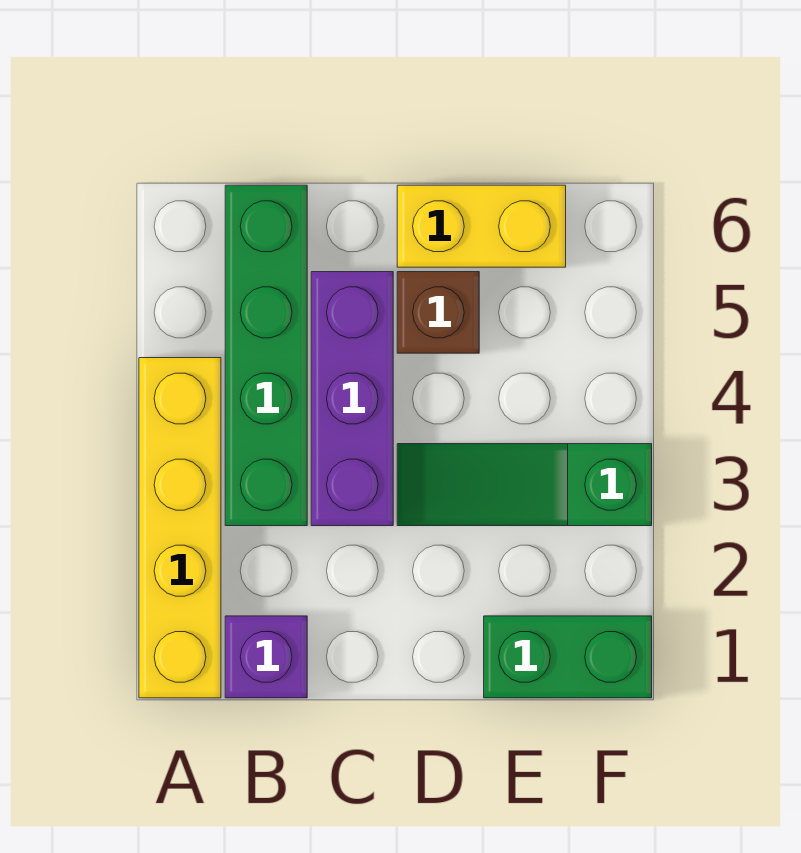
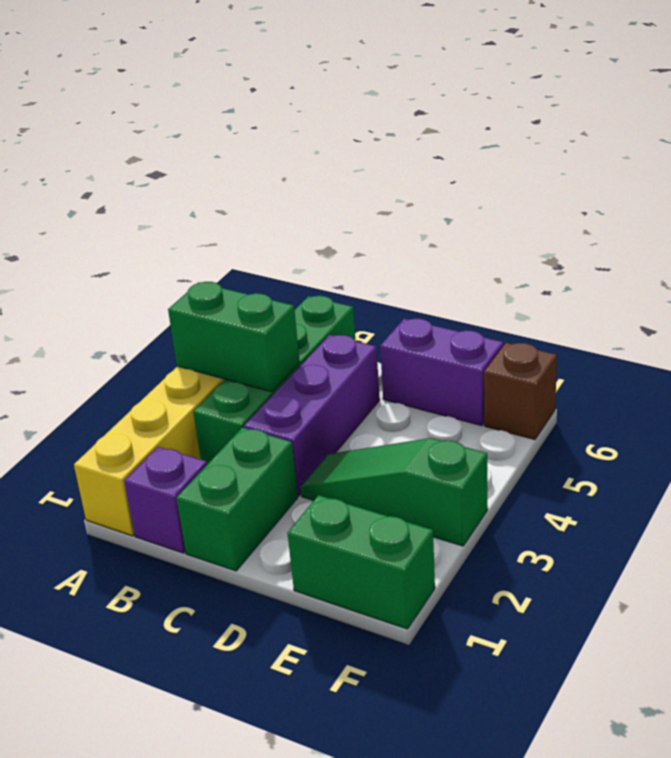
none -> green brick A4:B4 level 2
none -> green brick C1:C2 level 1
brown brick D5 level 1 -> brown brick F6 level 1
yellow brick D6:E6 level 1 -> purple brick D6:E6 level 1

